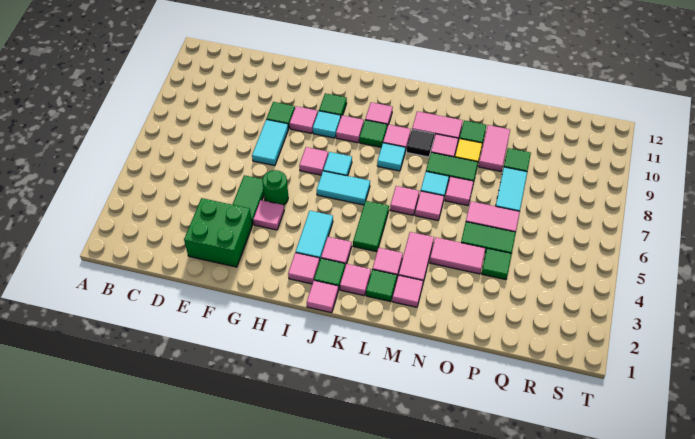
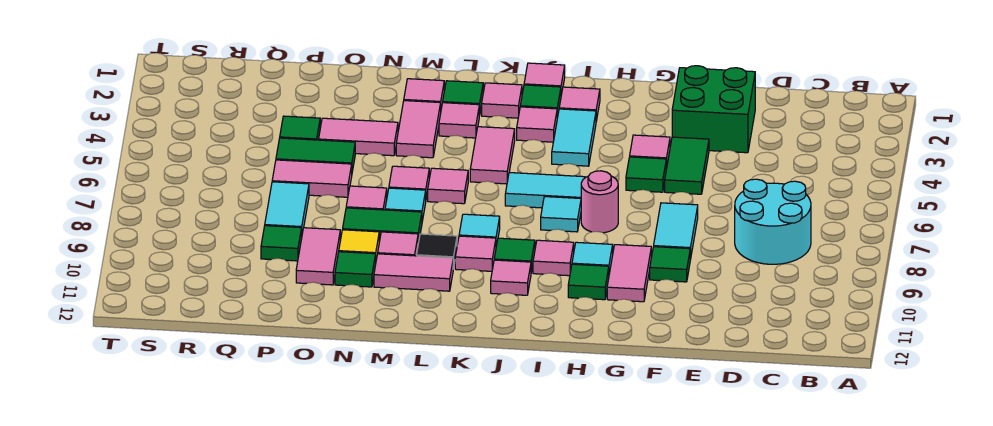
none -> cyan round brick C7:D8 level 1
green round brick G5 level 1 -> green tile G5 level 1
pink tile G9 level 1 -> pink tile G9:G10 level 1
pink tile H7 level 1 -> pink round brick H7 level 1
green tile K4:K5 level 1 -> pink tile K4:K5 level 1

